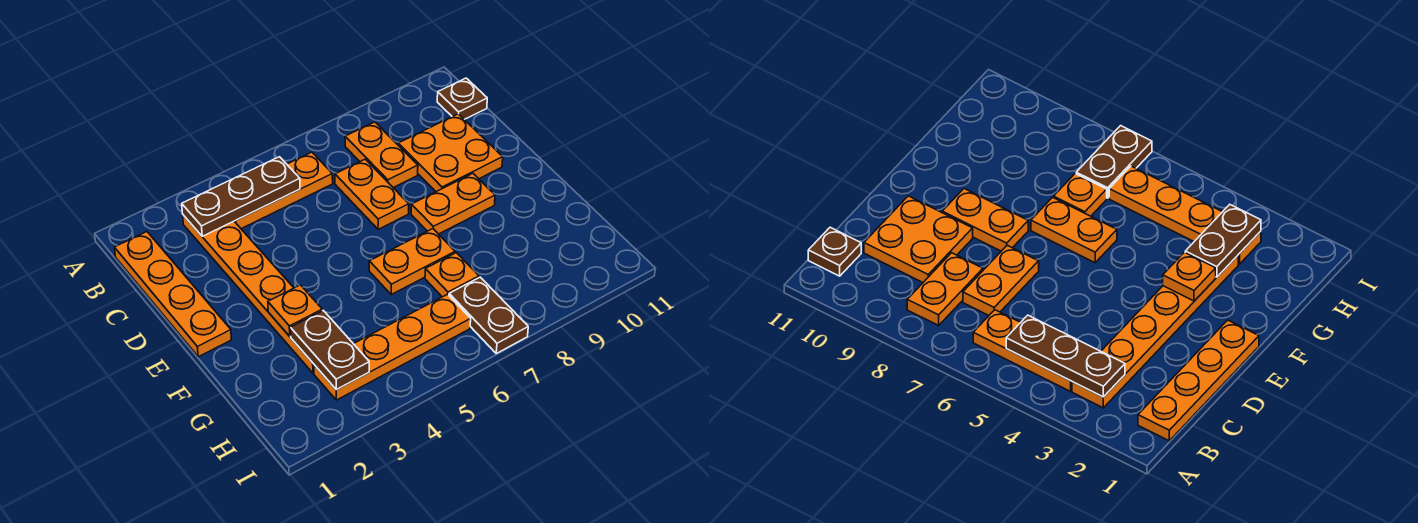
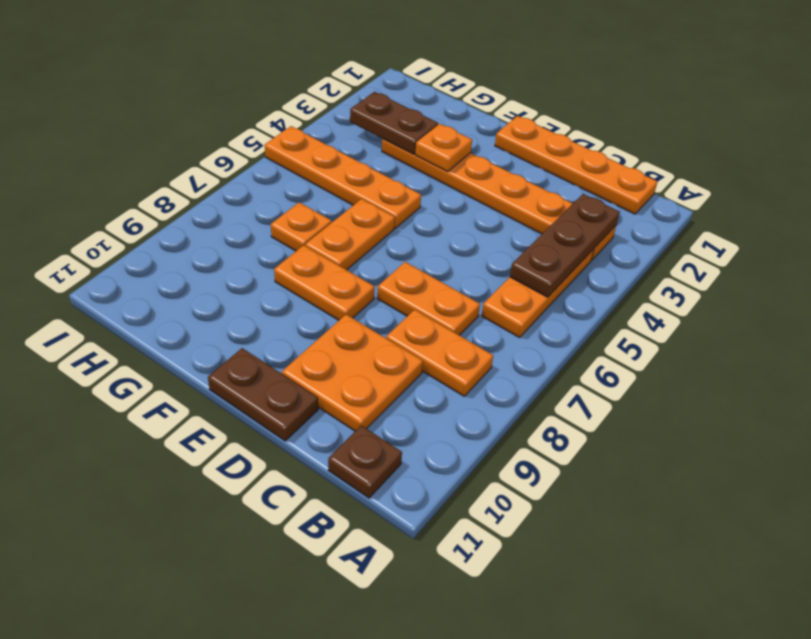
orange plate E8:E9 level 1 -> orange plate E8:F8 level 1
orange plate H3:H6 level 1 -> orange plate F5:I5 level 1
brown plate H7:I7 level 1 -> brown plate D11:E11 level 1

